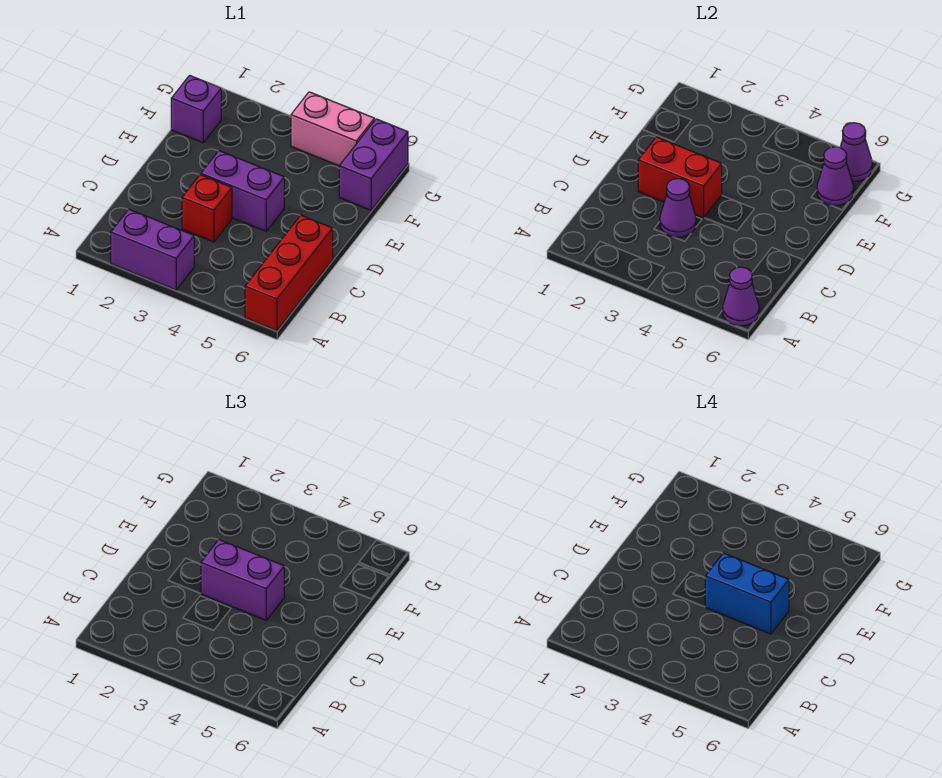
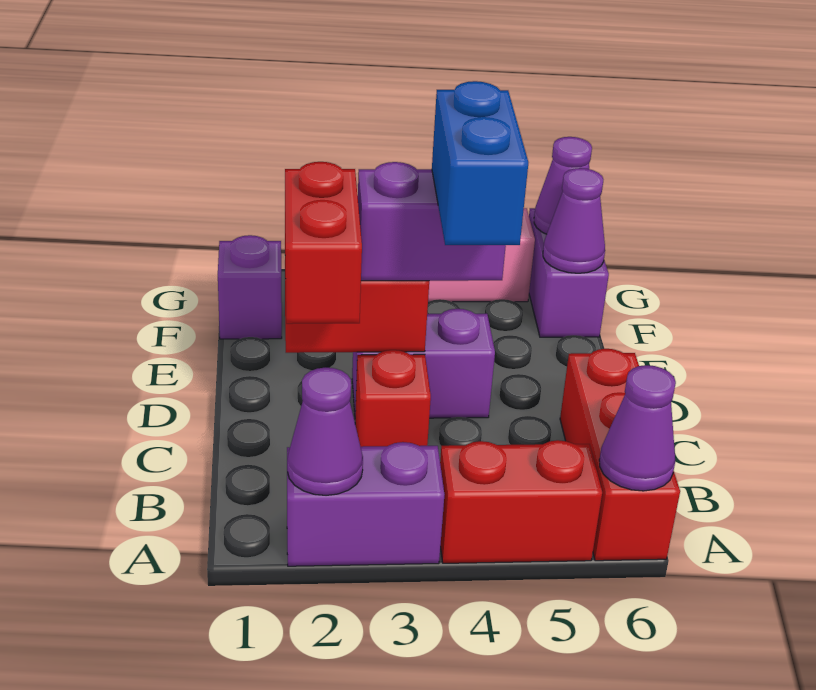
none -> red brick A4:A5 level 1
none -> red brick C2:D2 level 3
purple cone C3 level 2 -> purple cone A2 level 2
blue brick D4:D5 level 4 -> blue brick C4:D4 level 4

